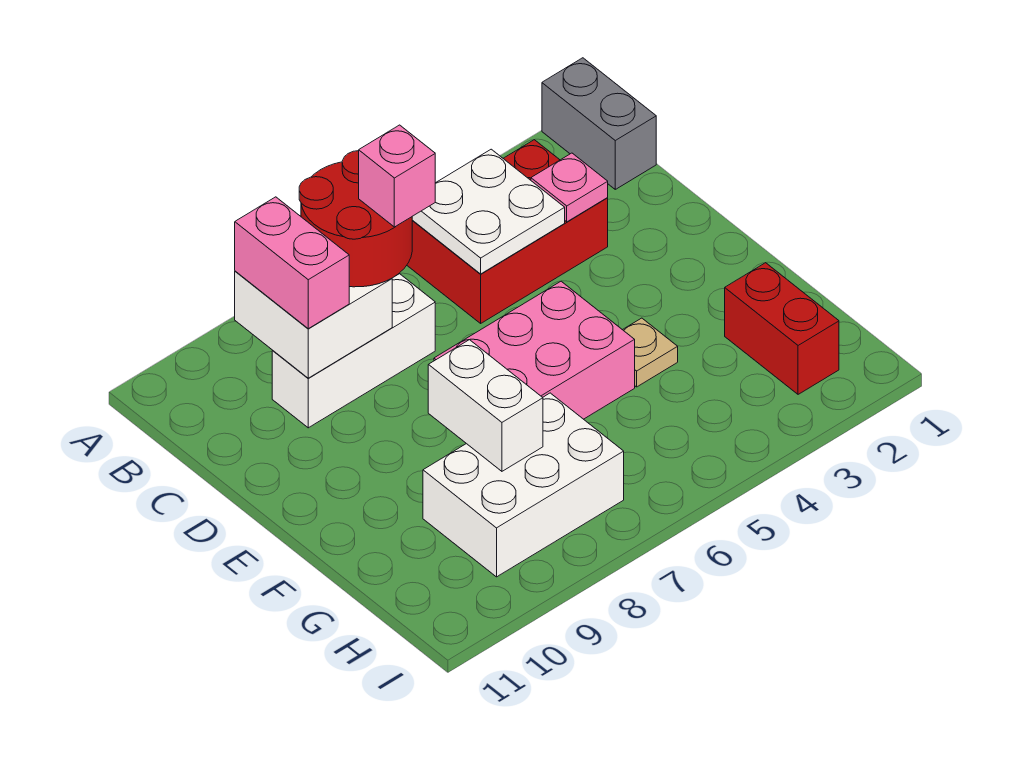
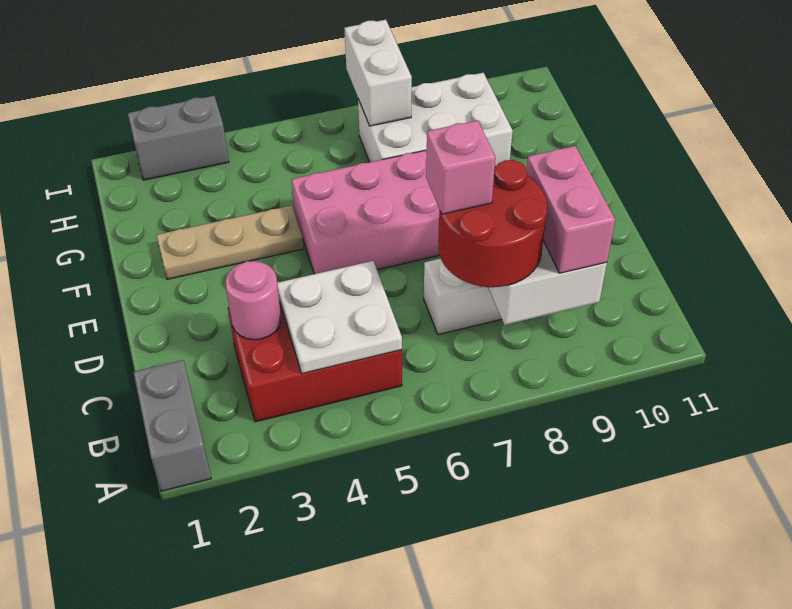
pink plate C3 level 2 -> pink round brick C3 level 2
tan plate F4 level 1 -> tan plate F2:F4 level 1
white brick F8:G8 level 2 -> white brick H7:I7 level 2
red brick G2:H2 level 1 -> none
none -> grey brick I2:I3 level 1

